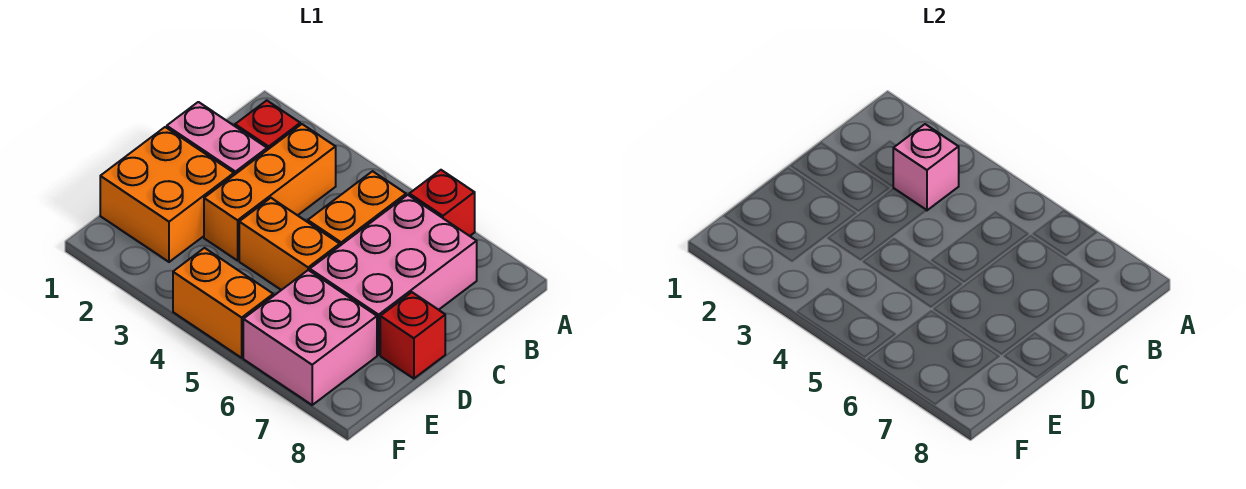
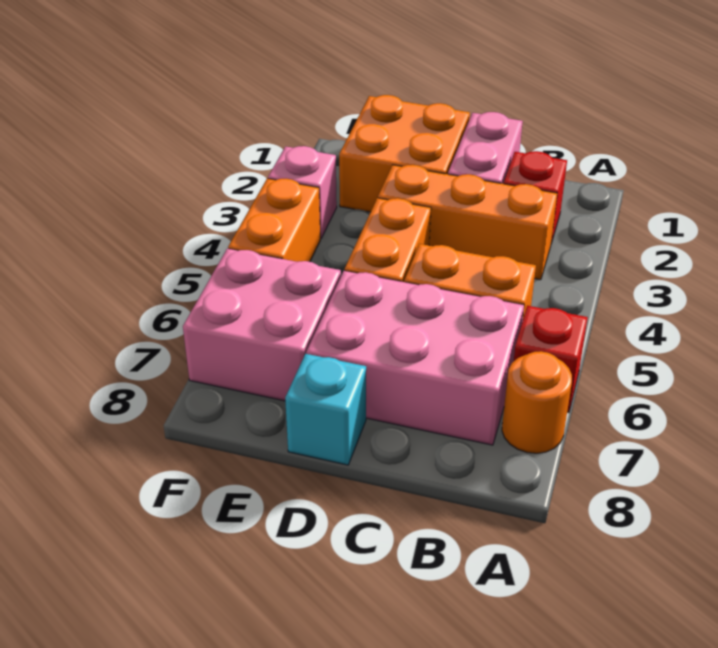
none -> orange round brick A7 level 1
pink brick B3 level 2 -> pink brick F3 level 1
red brick D8 level 1 -> cyan brick D8 level 1

